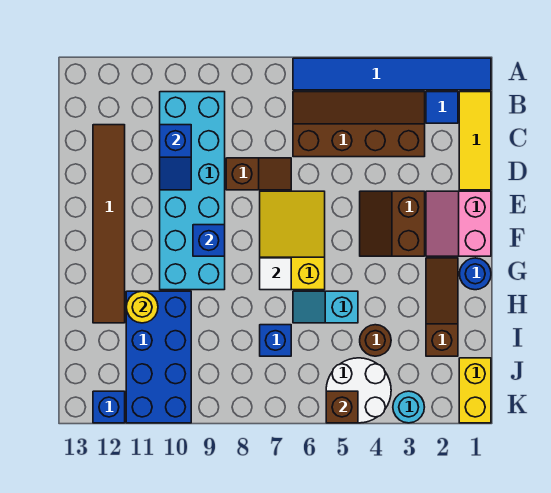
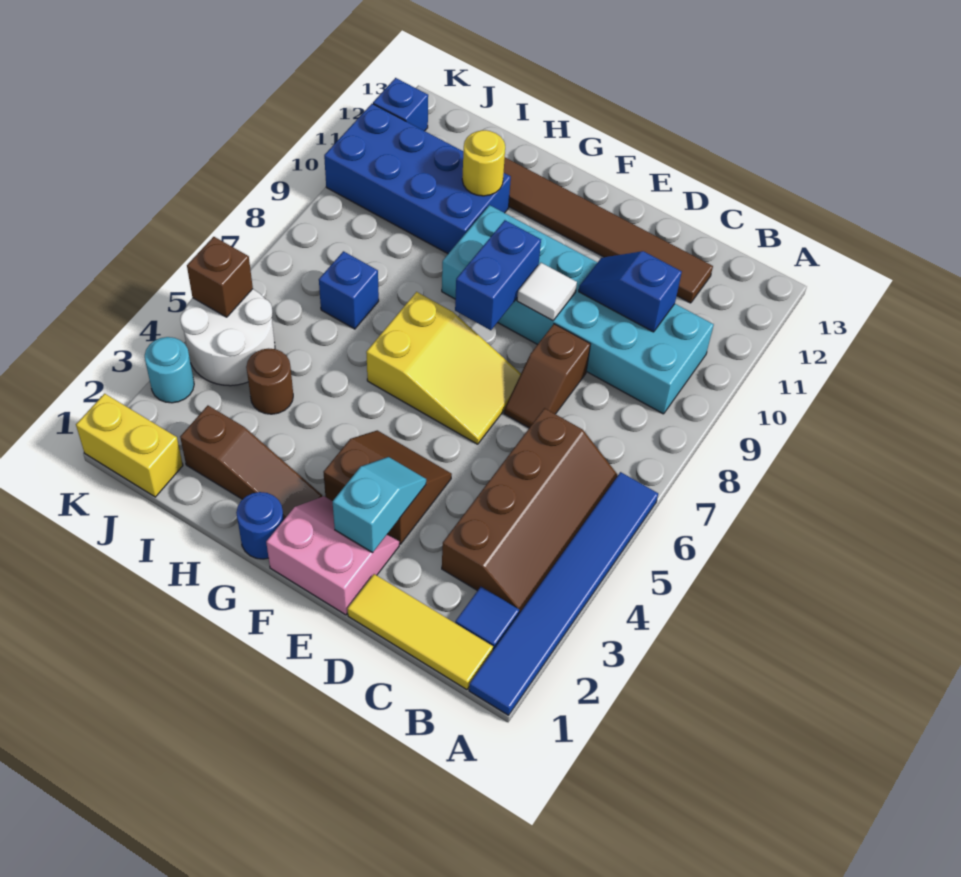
blue brick F9 level 2 -> blue brick F8:F9 level 2
white tile G7 level 2 -> white tile E9 level 2
cyan slope H5:H6 level 1 top 5 -> cyan slope E2:E3 level 2 top 2

